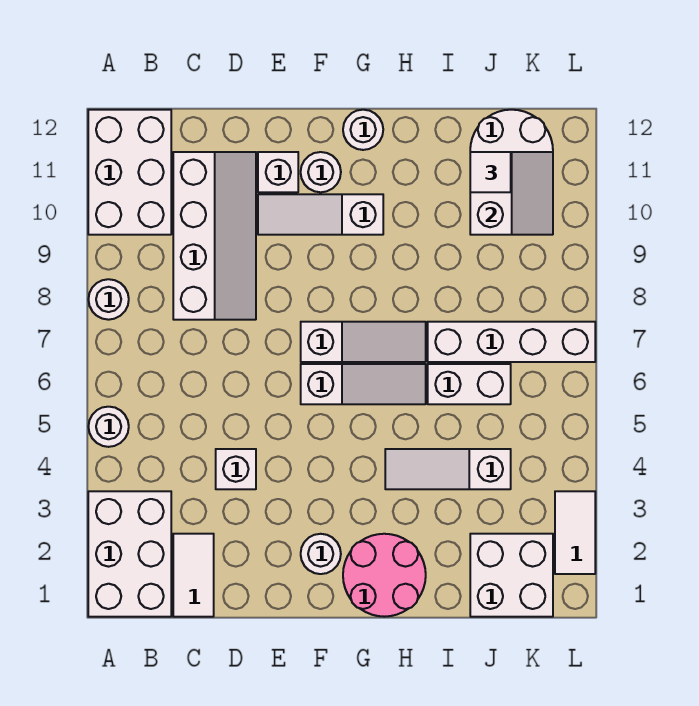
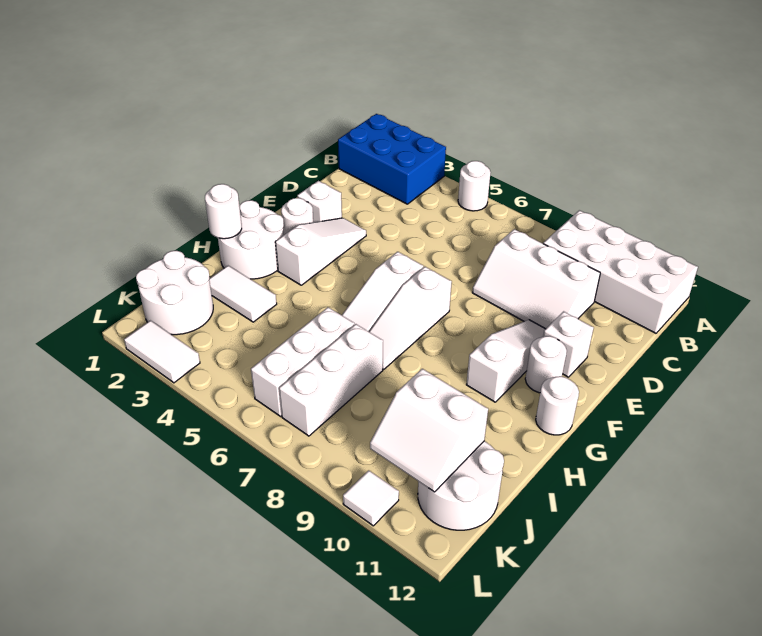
white brick A1:B3 level 1 -> blue brick A1:B3 level 1
white round brick A8 level 1 -> white round brick H1 level 2
white brick A10:B12 level 1 -> white brick A9:B12 level 1
white tile C1:C2 level 1 -> white tile I2:I3 level 1
white slope C8:D11 level 1 top C -> white slope C8:D10 level 1 top C
white brick D4 level 1 -> white brick E2 level 1
pink round brick G1:H2 level 1 -> white round brick G1:H2 level 1
white slope H4:J4 level 1 top J -> white slope E3:G3 level 1 top G
white brick I6:J6 level 1 -> white brick I6:K6 level 1
white brick I7:L7 level 1 -> white brick I7:K7 level 1
white brick J1:K2 level 1 -> white round brick J1:K2 level 1
white tile J11 level 3 -> white tile L10 level 1

